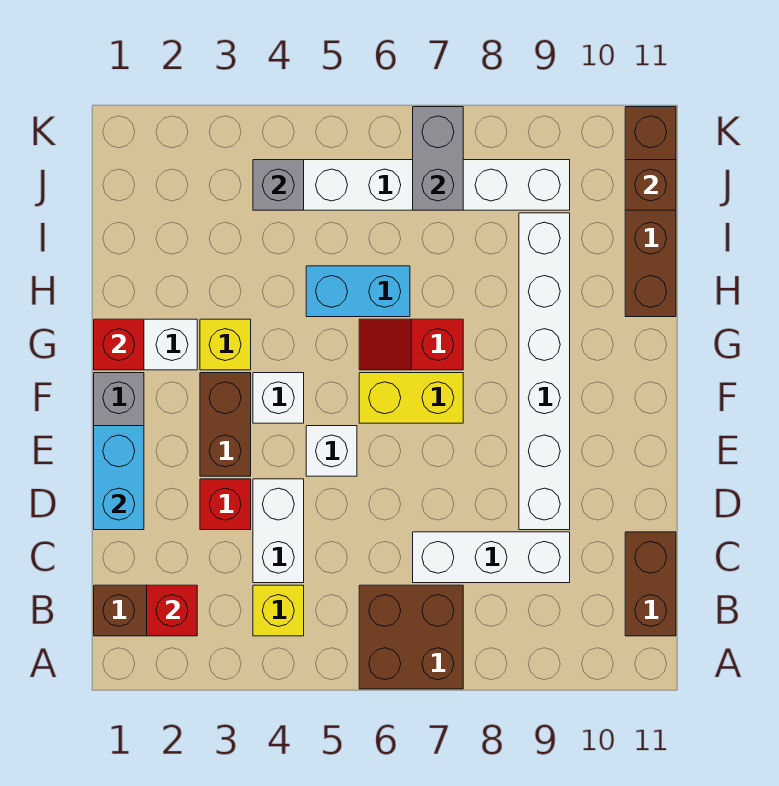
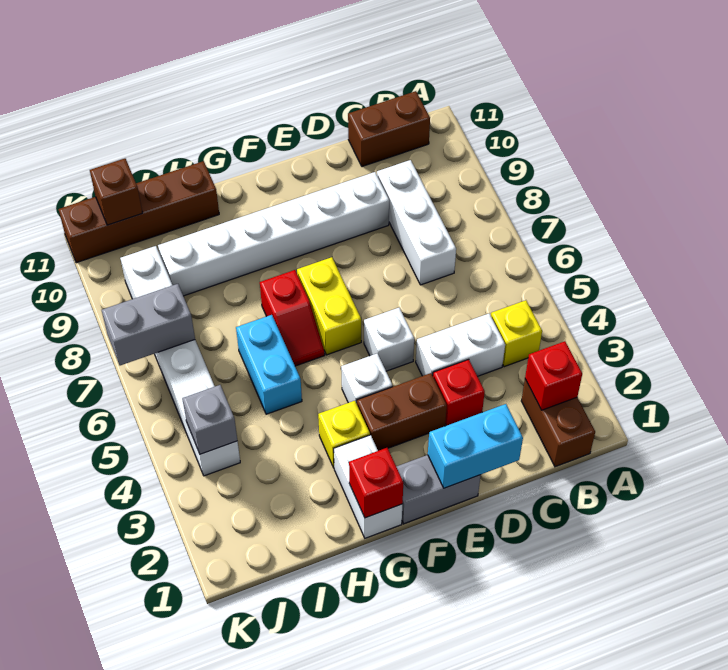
brown brick A6:B7 level 1 -> none

